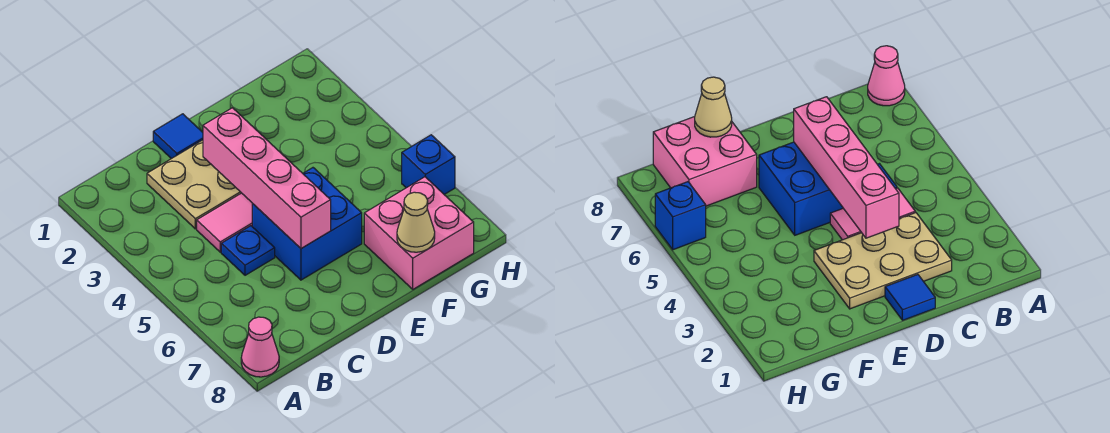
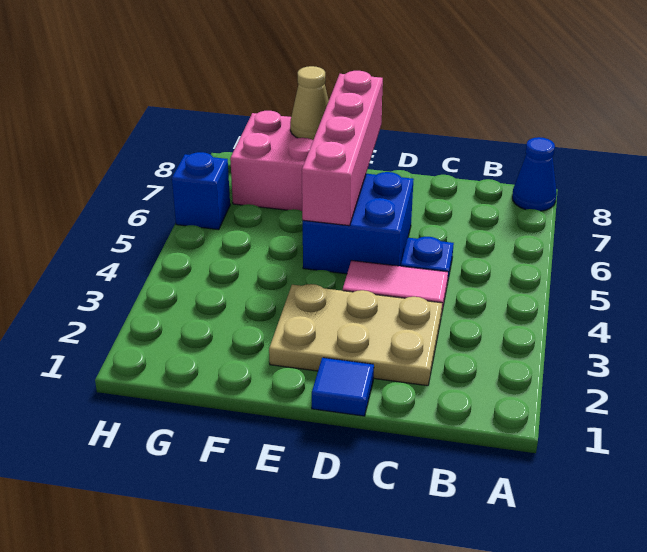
pink cone A8 level 1 -> blue cone A8 level 1
pink brick D3:D6 level 2 -> pink brick E5:E8 level 2

